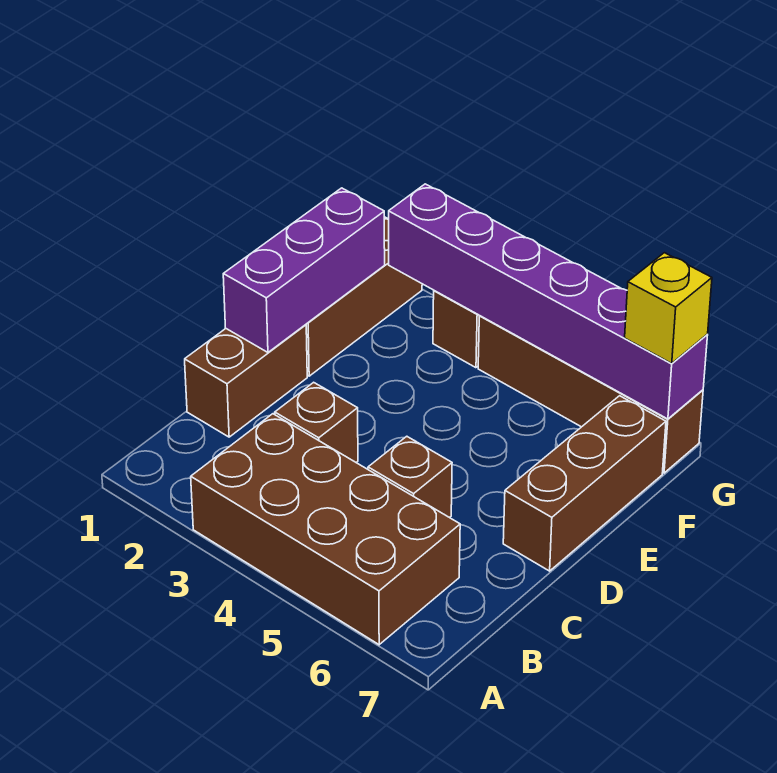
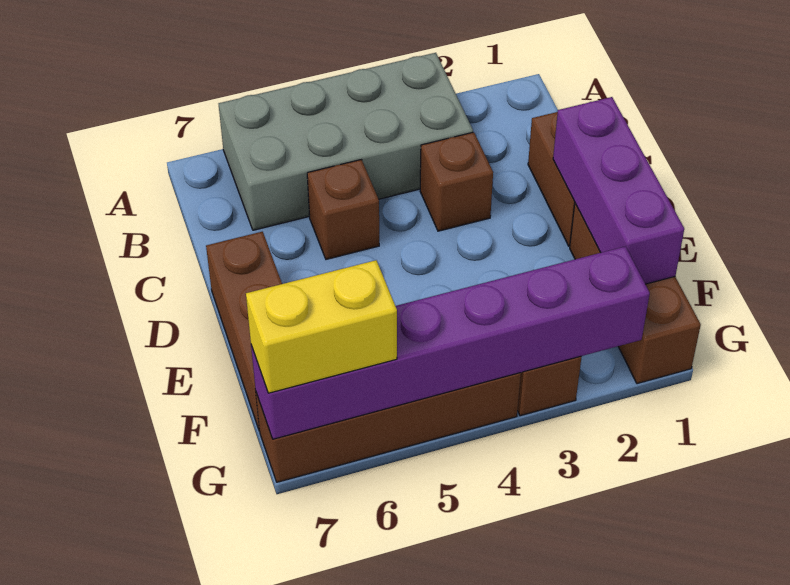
brown brick A3:B6 level 1 -> grey brick A3:B6 level 1
yellow brick G7 level 3 -> yellow brick G6:G7 level 3

